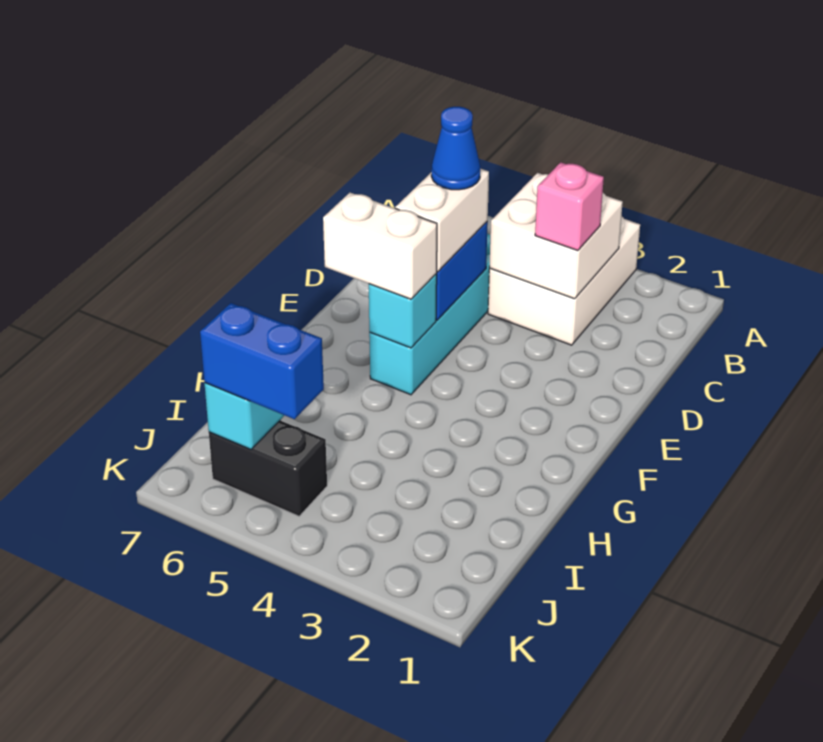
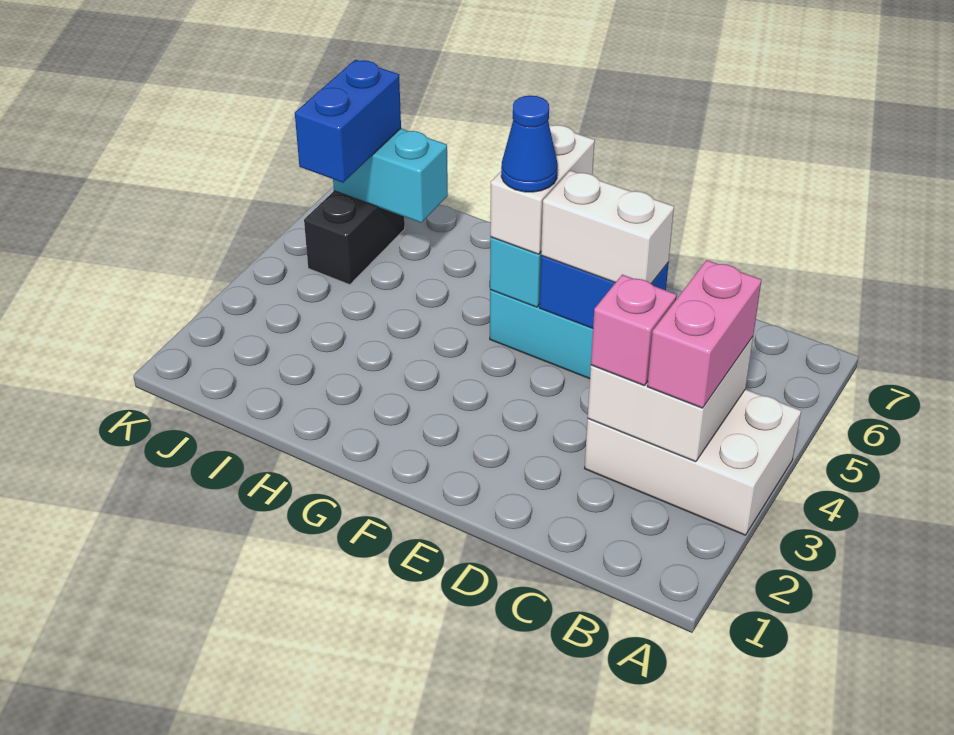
none -> pink brick B3:B4 level 3
blue cone D5 level 4 -> blue cone F5 level 4

